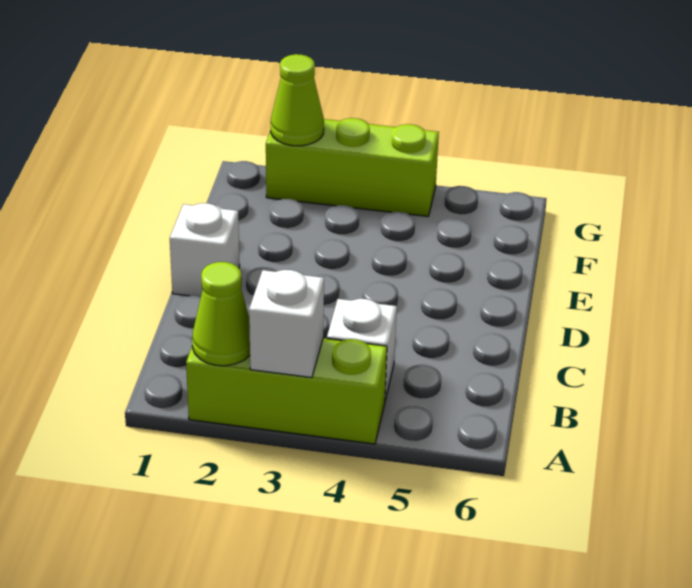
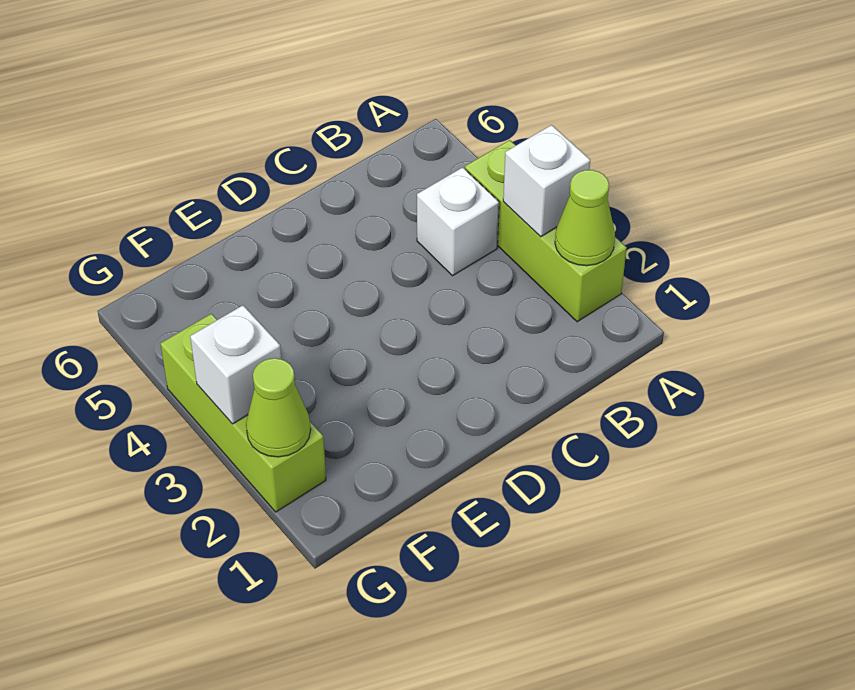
white brick D1 level 1 -> white brick G3 level 2

